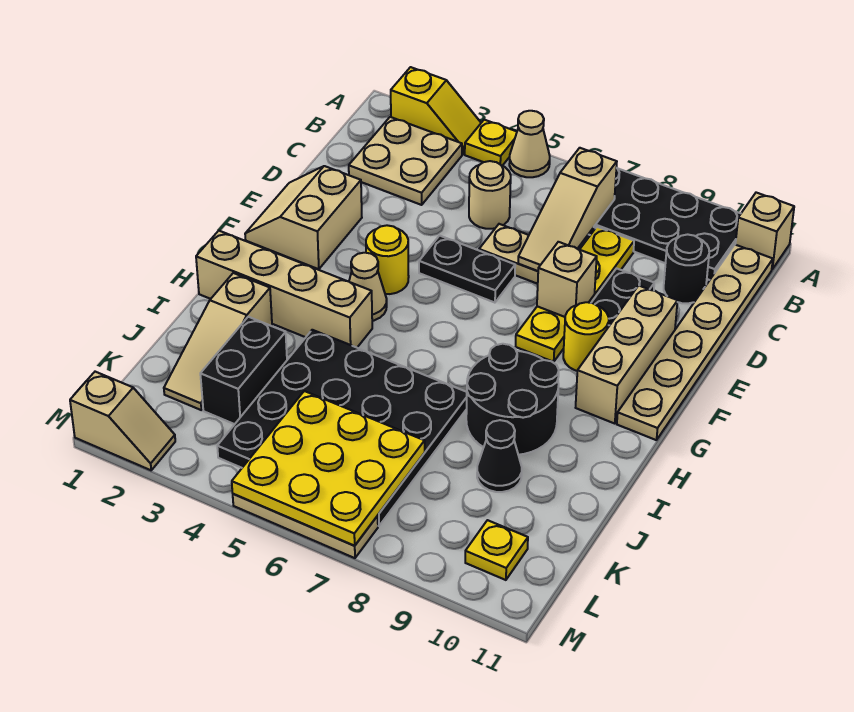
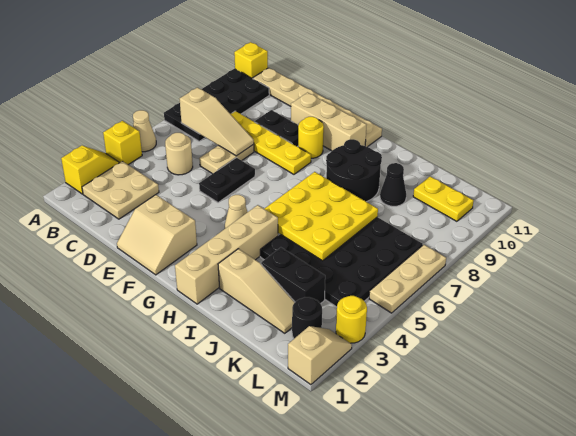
yellow plate A4 level 1 -> yellow brick A4 level 1
tan brick A11 level 1 -> yellow brick A11 level 1
black round brick C10 level 1 -> black round brick L2 level 1
tan brick E8 level 2 -> none
yellow round brick F4 level 1 -> yellow round brick M3 level 1
yellow plate K5:M7 level 2 -> yellow plate H5:J7 level 2
yellow plate L10 level 1 -> yellow plate K10:L10 level 1

